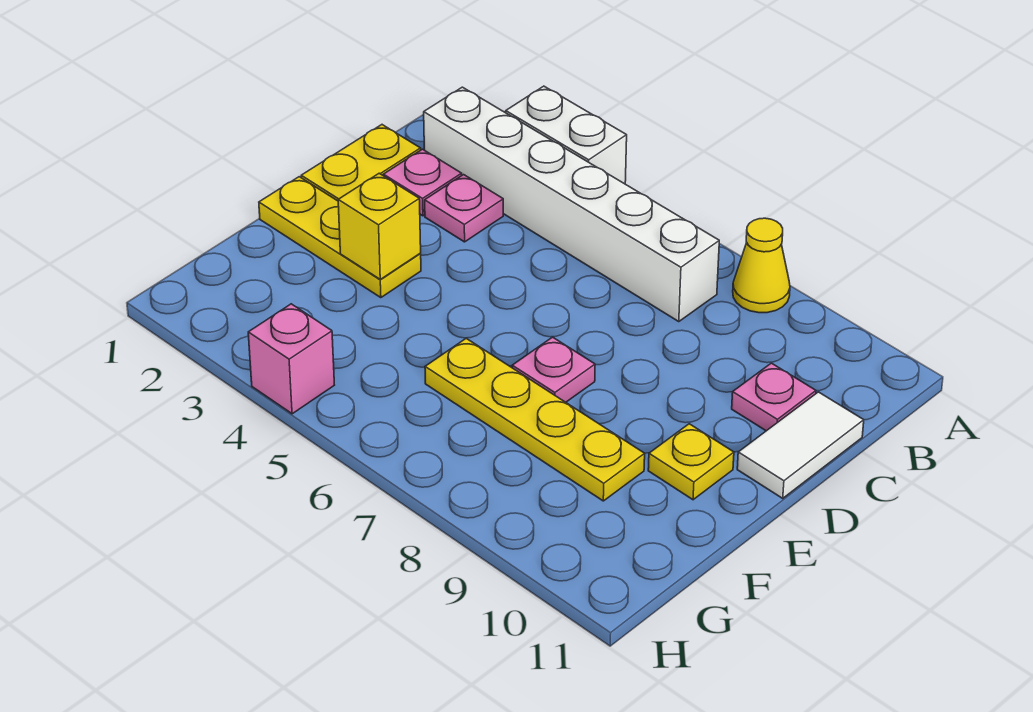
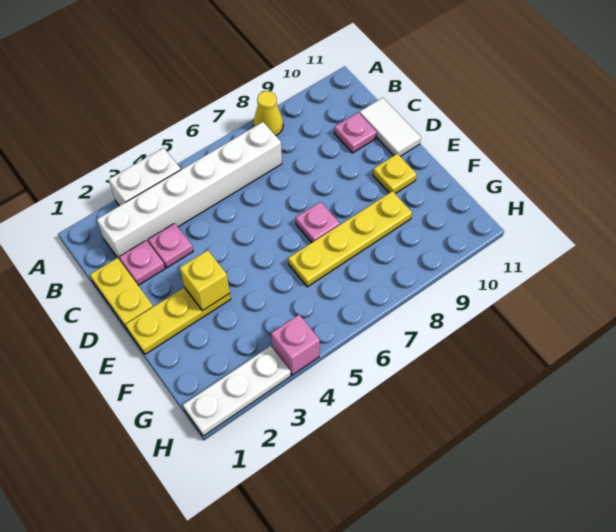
none -> white plate H1:H3 level 1

